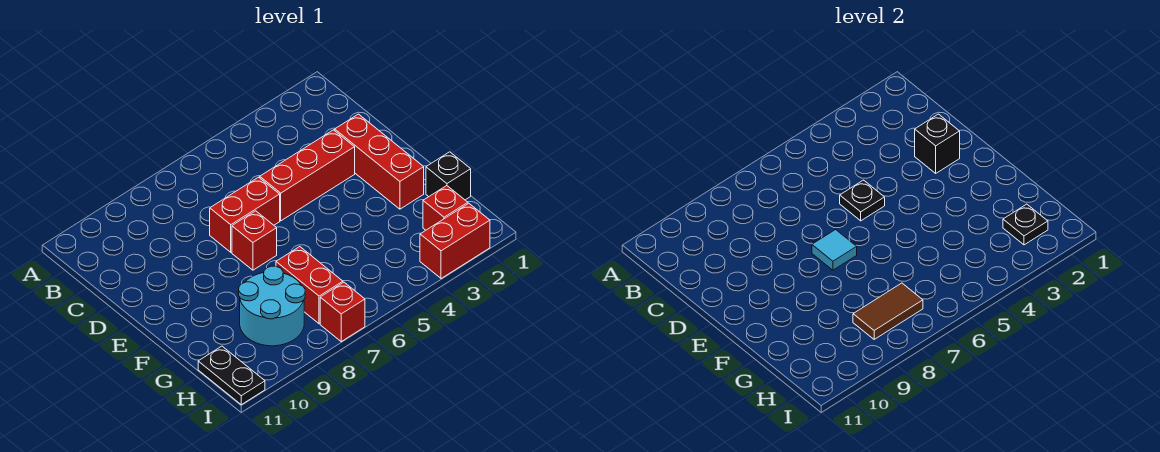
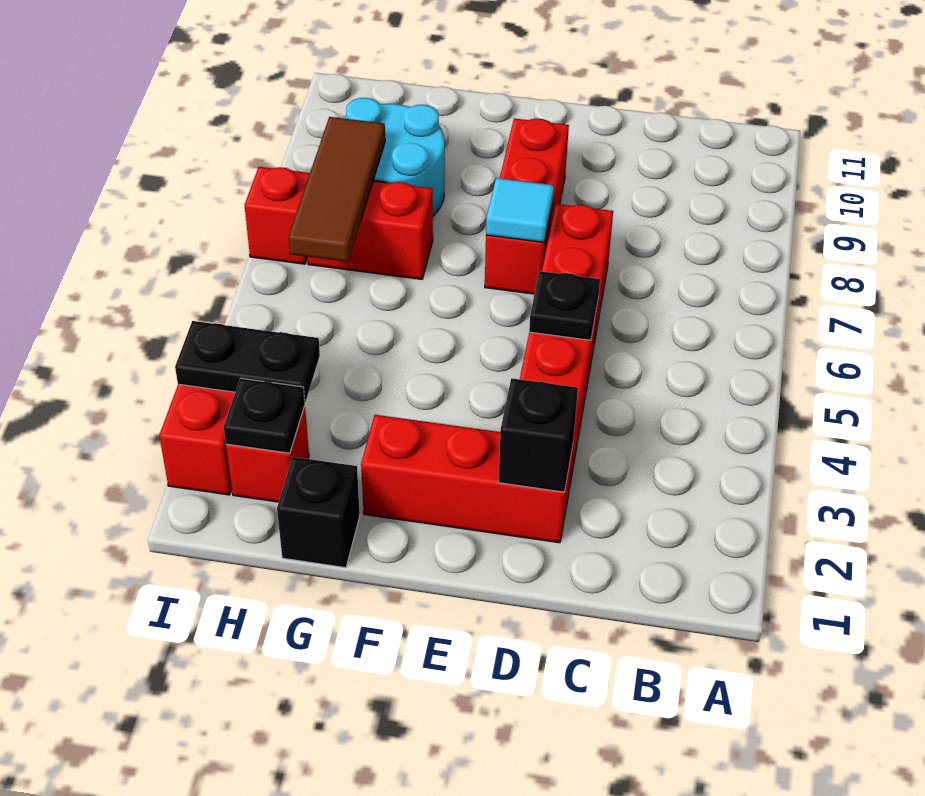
red brick E7 level 1 -> red brick E7:E9 level 1
brown tile H7:H8 level 2 -> brown tile H6:H8 level 2
black plate H11:I11 level 1 -> black plate H3:I3 level 2

